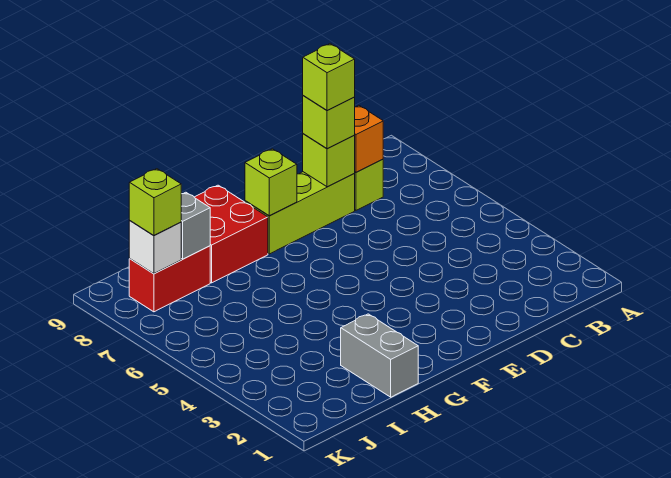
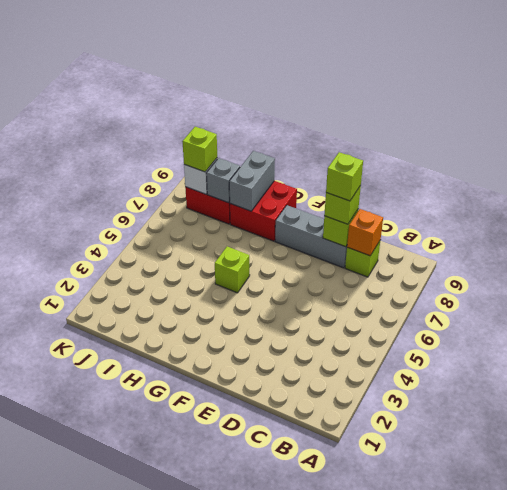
lime brick D8:F8 level 1 -> grey brick D8:F8 level 1
lime brick F8 level 2 -> lime brick G5 level 1
grey brick H1:H2 level 1 -> grey brick H8:H9 level 2

